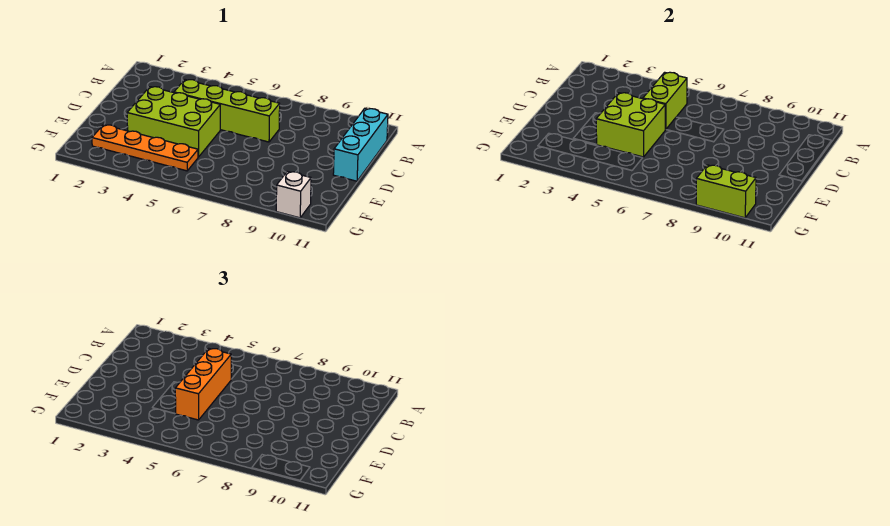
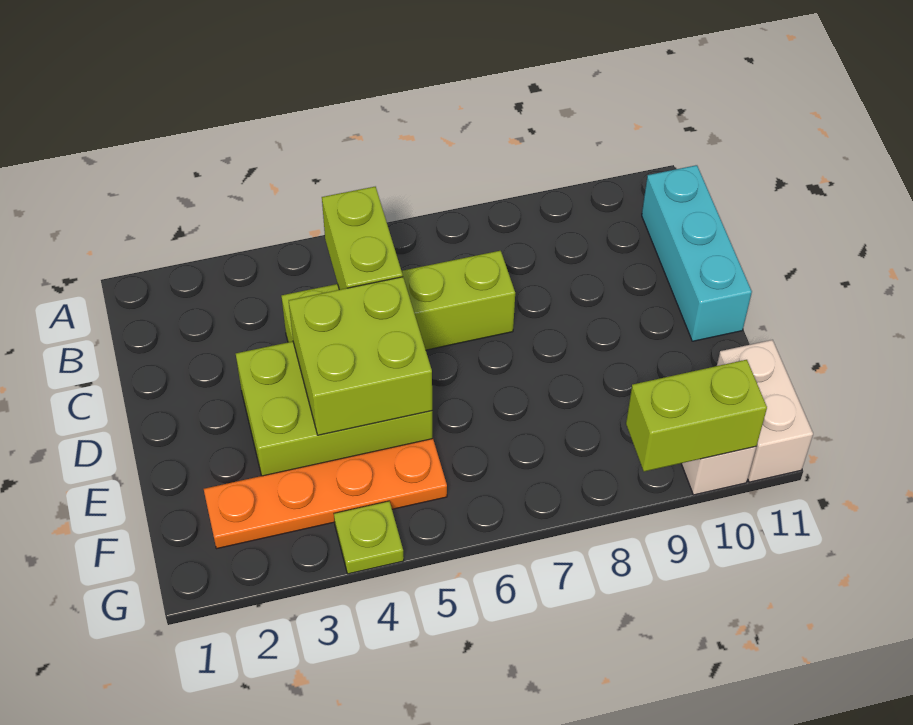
orange brick C5:E5 level 3 -> none
none -> white brick F11:G11 level 1
none -> lime plate G4 level 1

